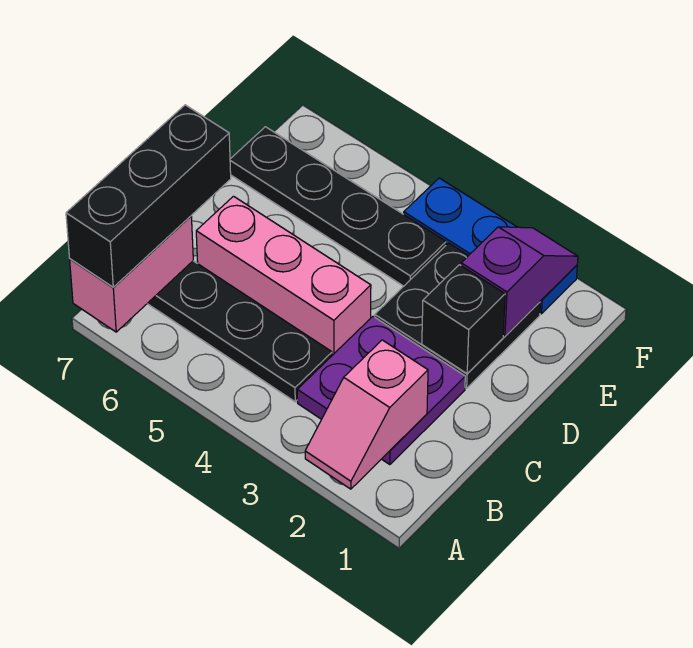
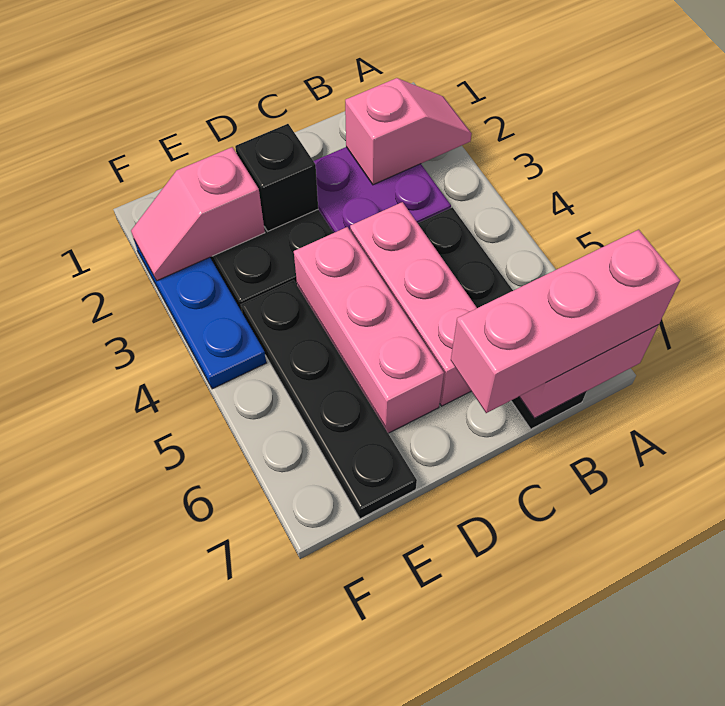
black brick A7:C7 level 3 -> pink brick A7:C7 level 3
none -> pink brick D4:D6 level 1
purple slope E2:F2 level 2 top E -> pink slope E2:F2 level 2 top E

